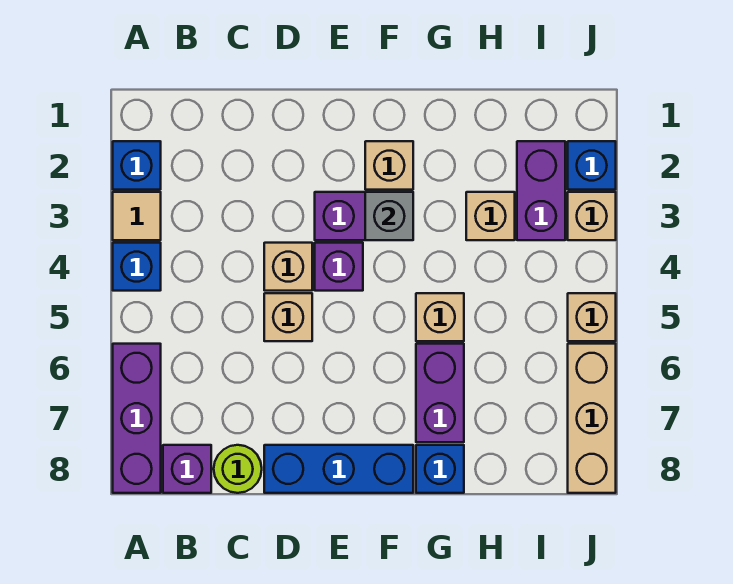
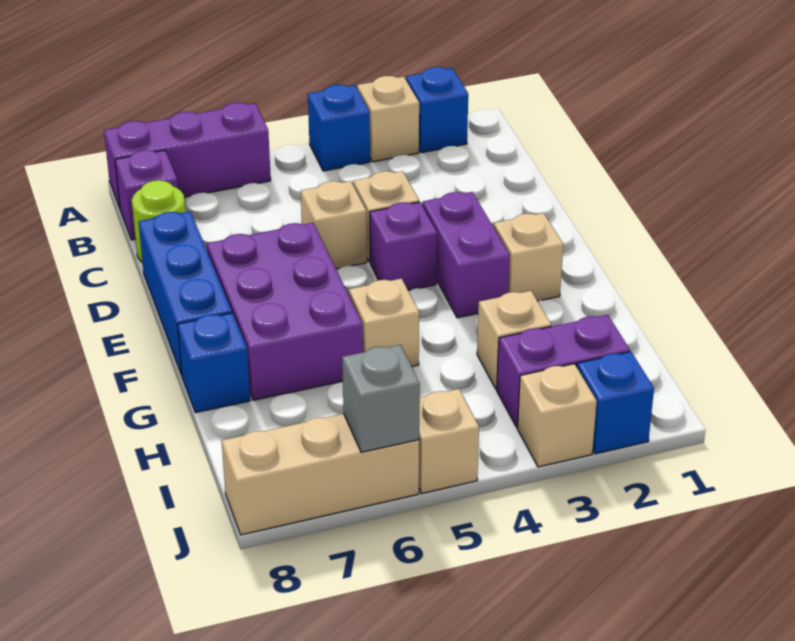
tan tile A3 level 1 -> tan brick A3 level 1
grey brick F3 level 2 -> grey brick J6 level 2
purple brick G6:G7 level 1 -> purple brick E6:G7 level 1

